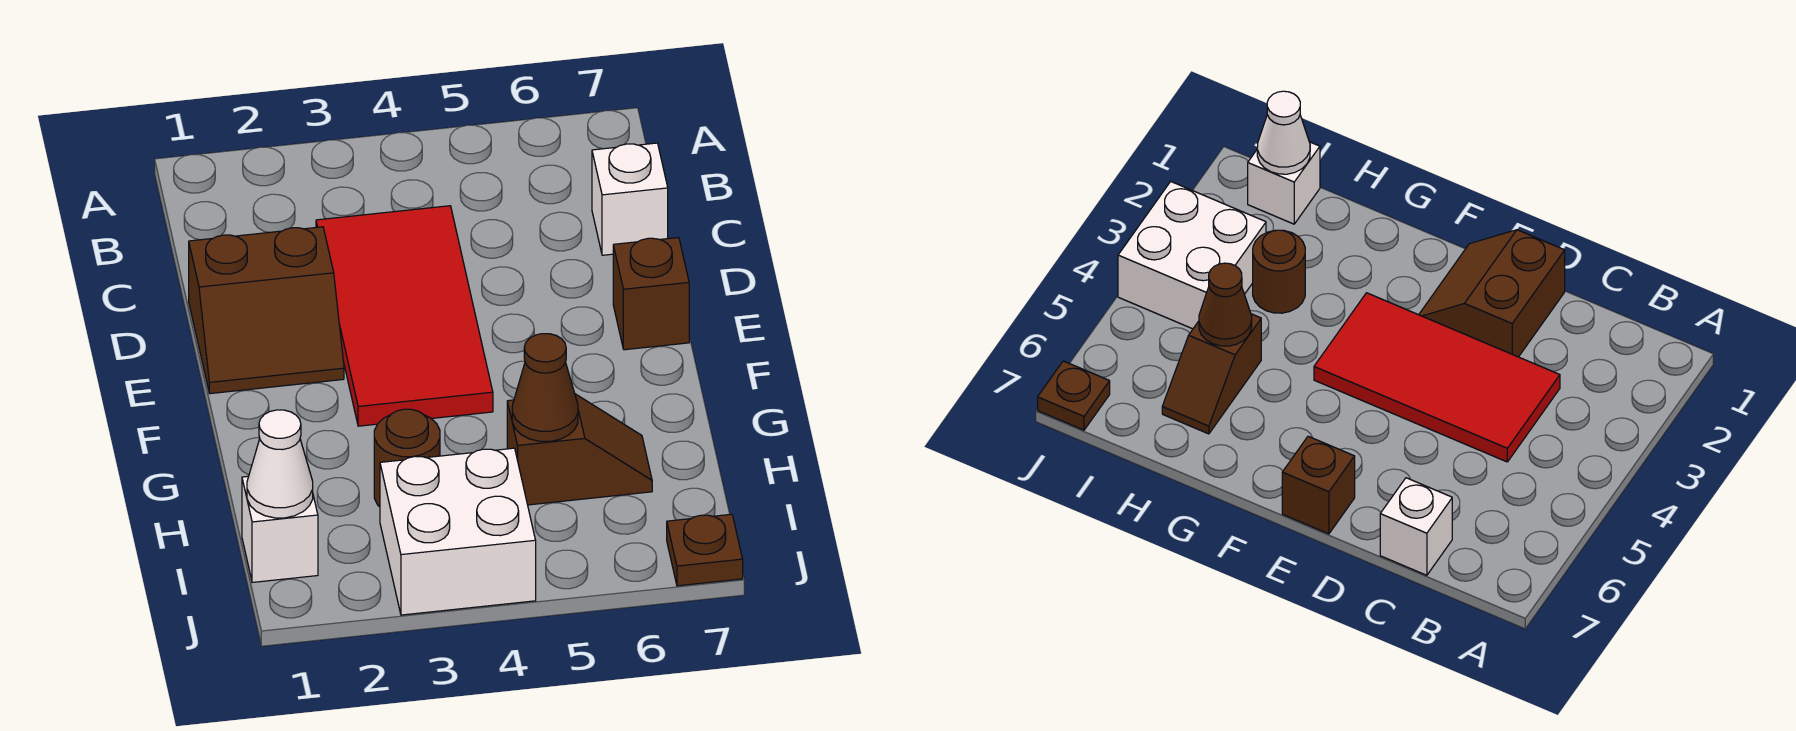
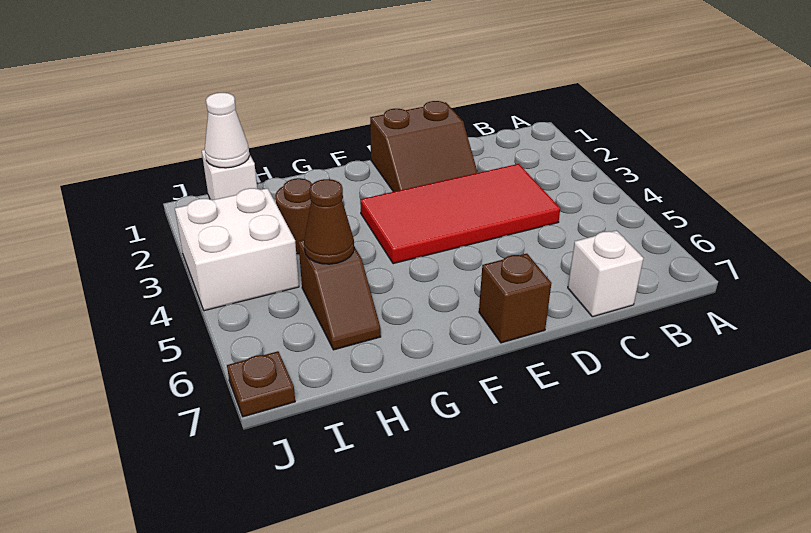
brown slope D1:E2 level 1 top D -> brown slope D1:E2 level 1 top 1

